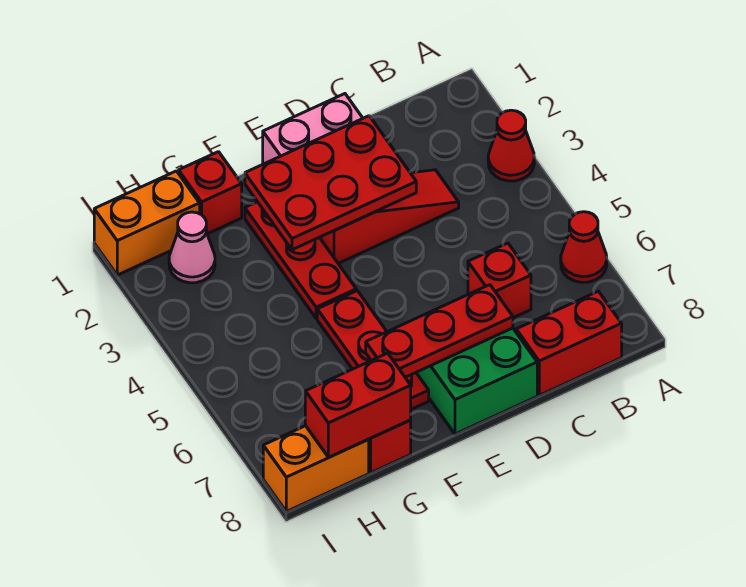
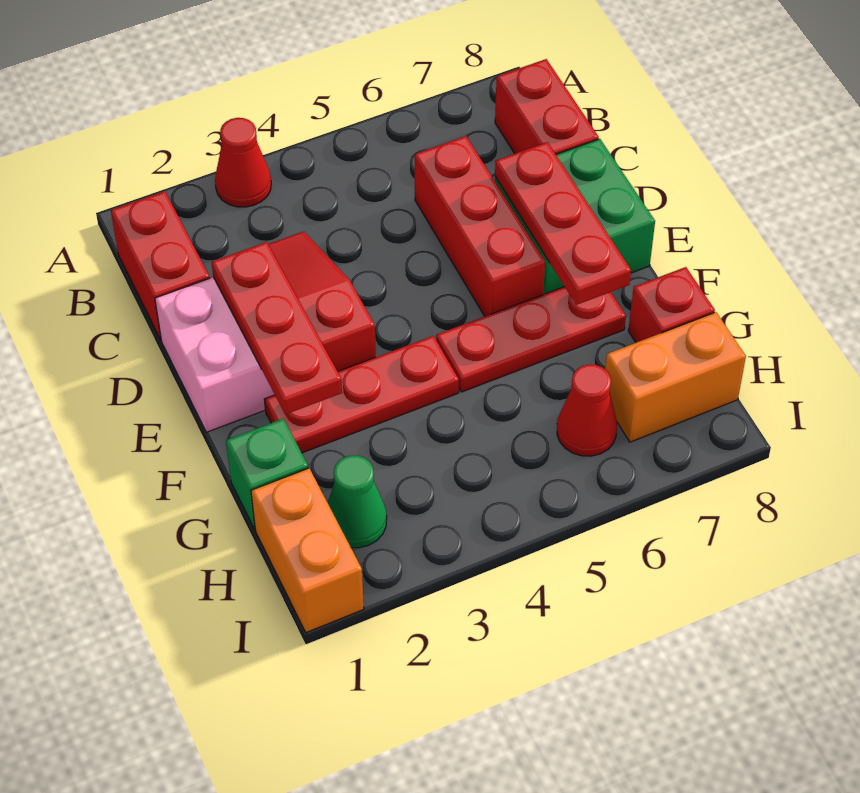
red cone A6 level 1 -> red cone H6 level 1
red brick C6 level 1 -> red brick C6:E6 level 1
red plate D2:F3 level 2 -> red plate D2:F2 level 2
red brick G1 level 1 -> green brick G1 level 1
red brick G8:H8 level 2 -> red brick B1:C1 level 1
pink cone H2 level 1 -> green cone H2 level 1
orange brick H8:I8 level 1 -> orange brick H7:H8 level 1

